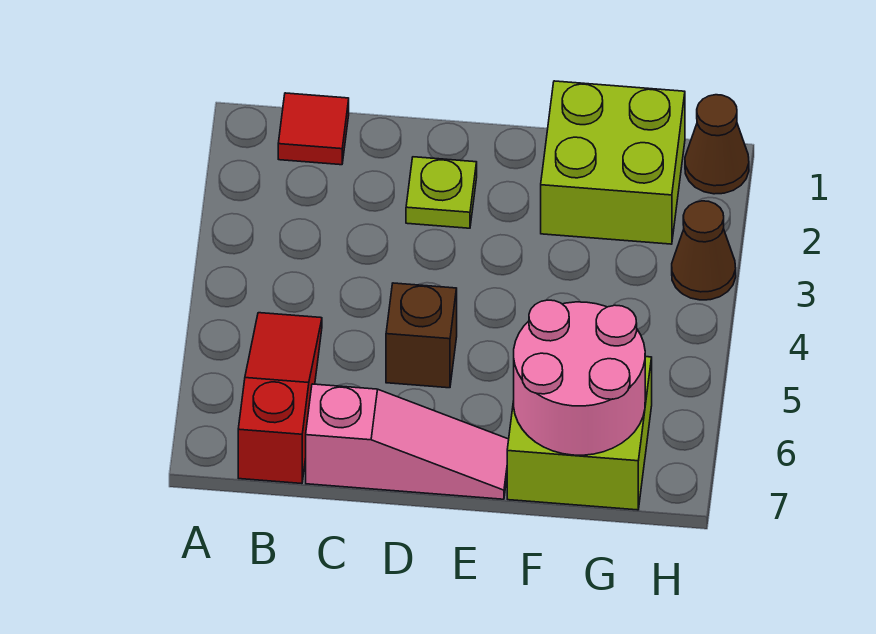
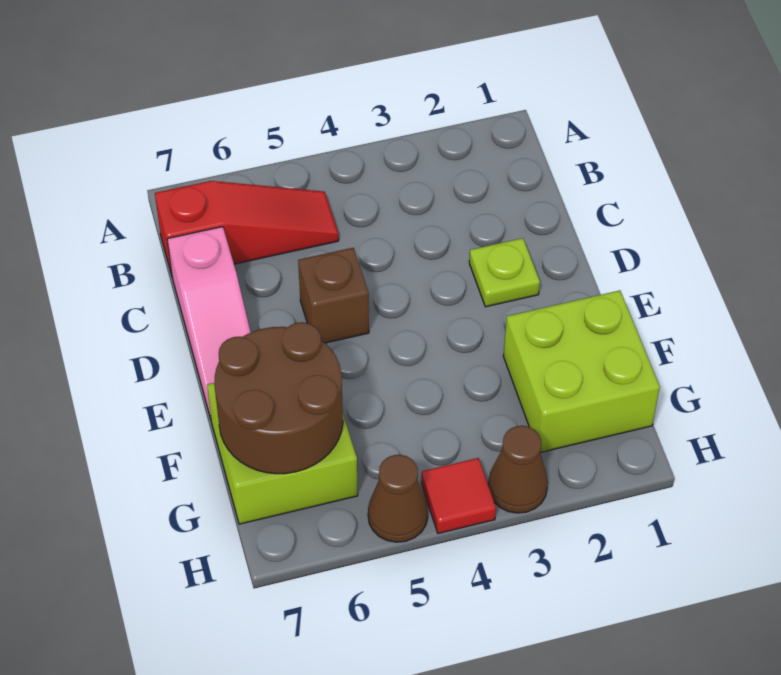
red tile B1 level 1 -> red tile H4 level 1
pink round brick F6:G7 level 2 -> brown round brick F6:G7 level 2
brown cone H1 level 1 -> brown cone H5 level 1

